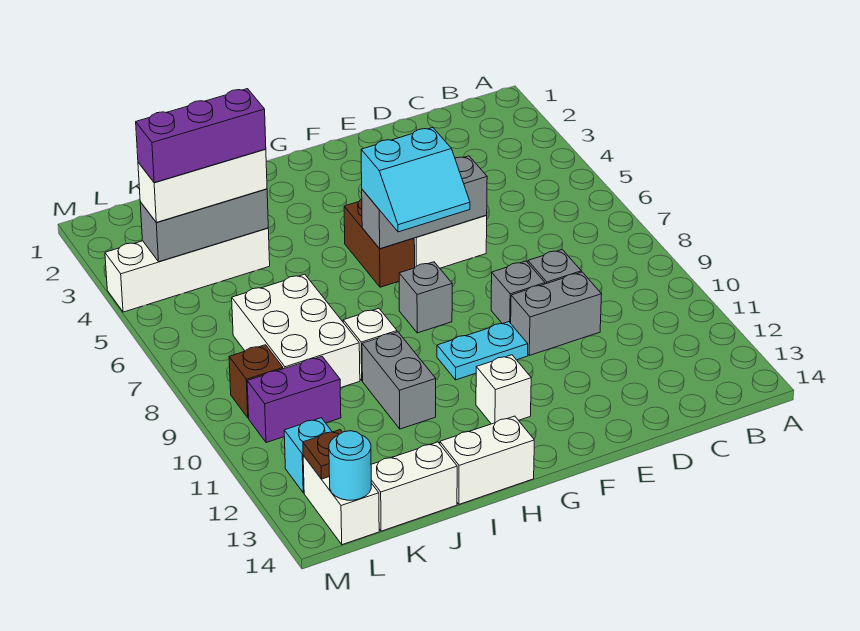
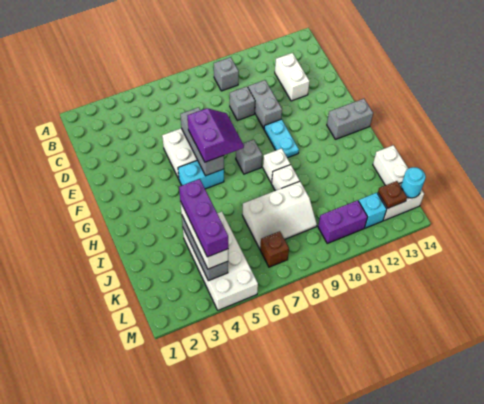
grey brick E9 level 1 -> grey brick B9 level 1
cyan slope F6:G7 level 3 top 6 -> purple slope F6:G7 level 3 top 6
brown brick G5:G6 level 1 -> cyan brick G5:G6 level 1
white brick G12 level 1 -> white brick H9 level 1
white brick H14:I14 level 1 -> white brick C12:D12 level 1
grey brick I10:I11 level 1 -> grey brick G13:G14 level 1
white brick J4:M4 level 1 -> white brick J4:M5 level 1
white brick J7:K9 level 1 -> white slope J7:K9 level 1 top J
purple brick K10:L10 level 1 -> purple brick L10:L11 level 1
brown brick L9 level 1 -> brown brick L7 level 1

